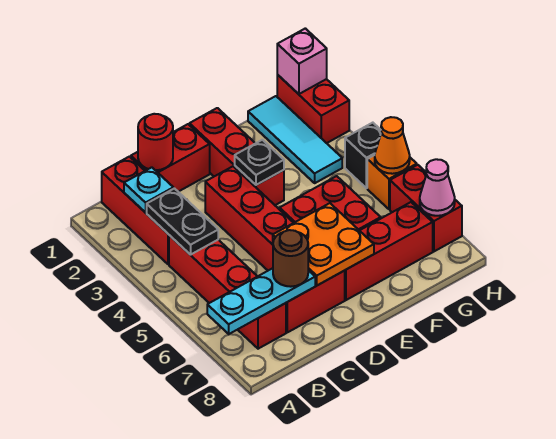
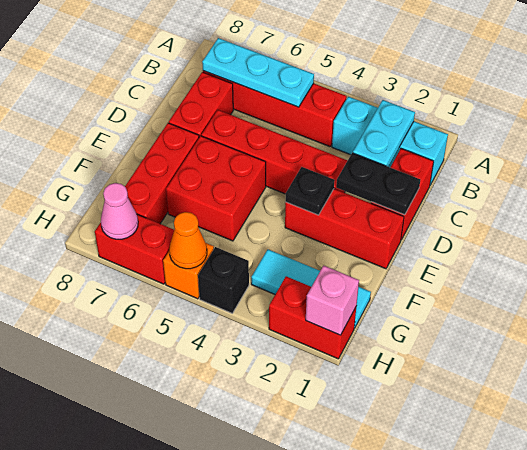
cyan plate A7:C7 level 2 -> cyan plate B5:B7 level 2
red brick B1:B3 level 1 -> cyan brick B1:B3 level 1
cyan plate B2 level 2 -> cyan plate B2:C2 level 2
black plate B3:B4 level 2 -> black plate D1:D2 level 2
red round brick C1 level 2 -> none
brown round brick C7 level 3 -> none
orange plate D6:E7 level 2 -> none

